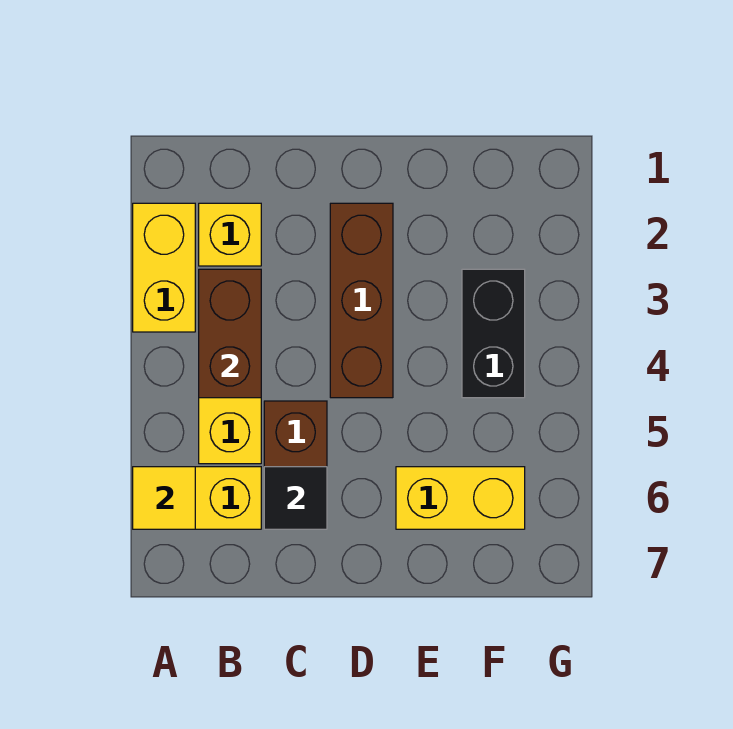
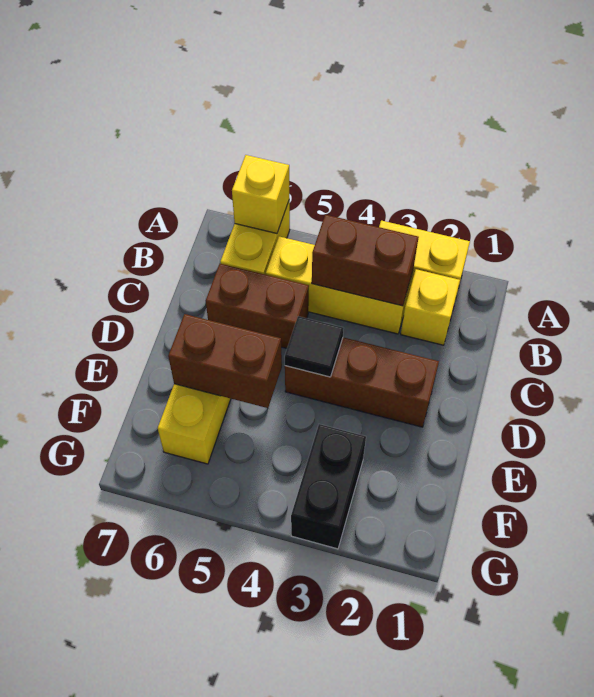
yellow tile A6 level 2 -> yellow brick A6 level 2
black tile C6 level 2 -> black tile D4 level 2
none -> brown brick E5:E6 level 2
black brick F3:F4 level 1 -> black brick F3:G3 level 1

